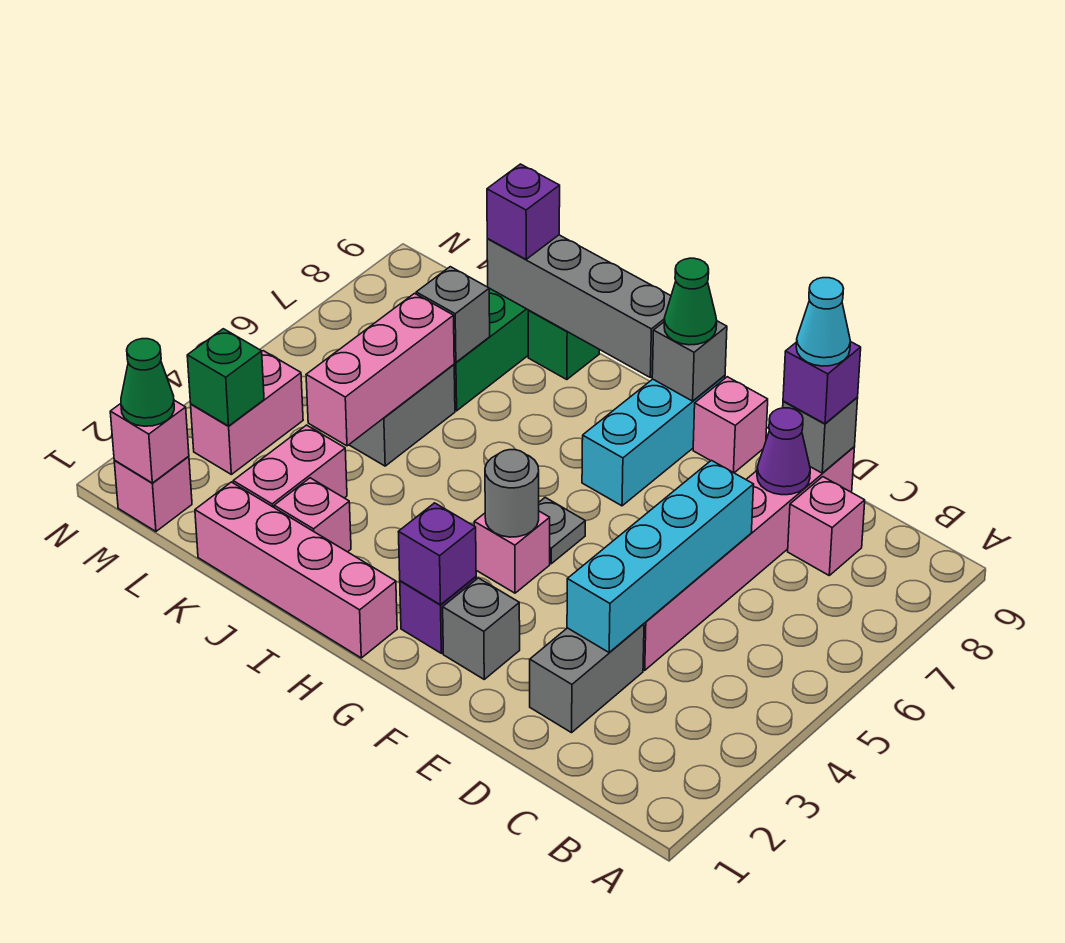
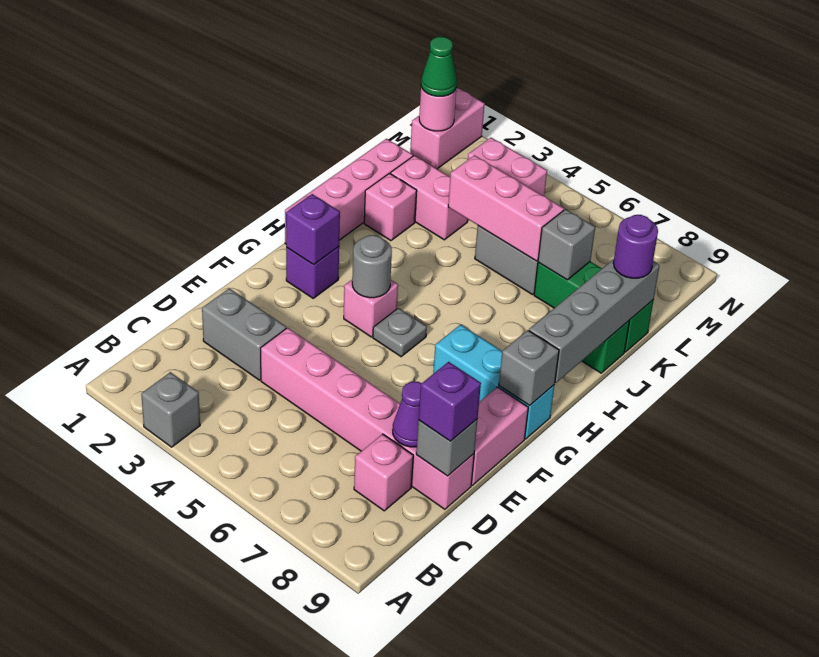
cyan brick D3:D6 level 2 -> none
cyan cone D9 level 4 -> none
grey brick F2 level 1 -> grey brick A3 level 1
pink brick F9 level 1 -> pink brick E9:F9 level 1
green cone G9 level 3 -> none
purple brick K9 level 3 -> purple round brick K9 level 3
pink brick M1 level 1 -> pink brick M1:N1 level 1
pink brick M1 level 2 -> pink round brick M1 level 2
green brick M3 level 2 -> none

